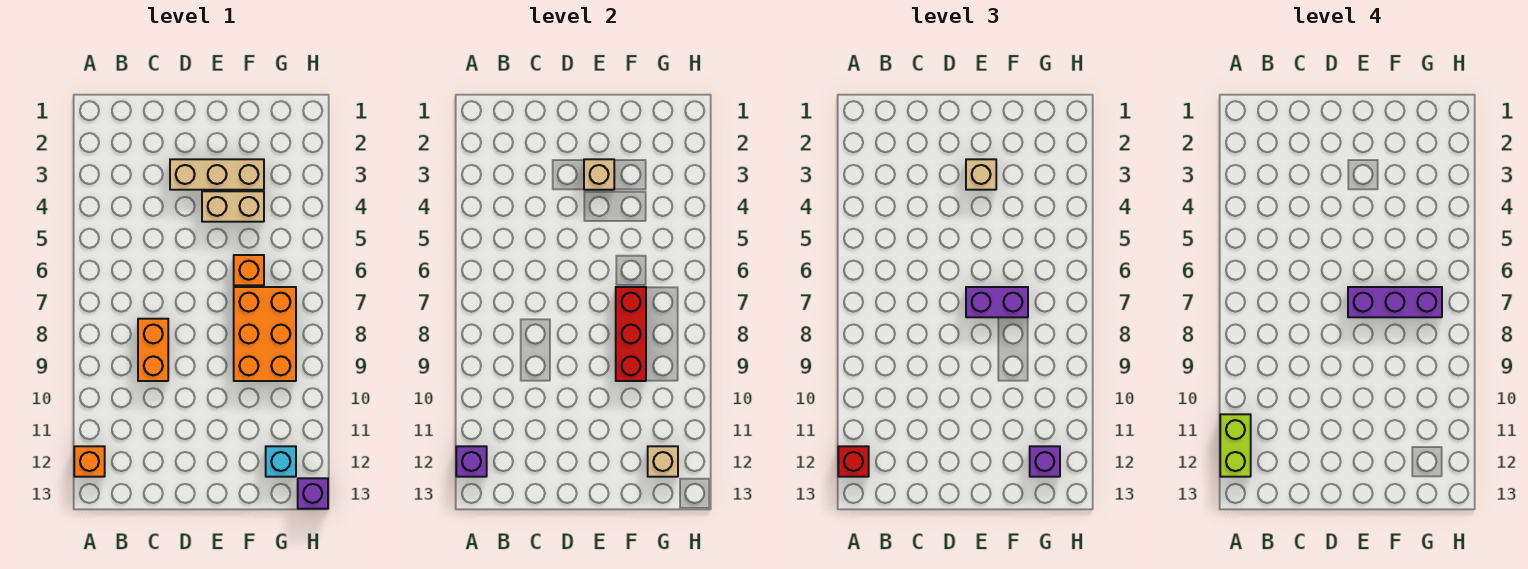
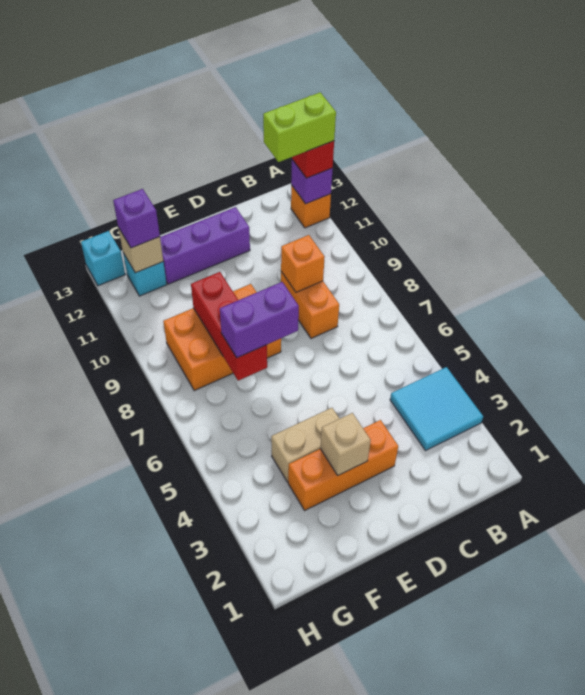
none -> cyan tile A3:B4 level 1
lime brick A11:A12 level 4 -> lime brick A12:B12 level 4
tan brick D3:F3 level 1 -> orange brick D3:F3 level 1
tan brick E3 level 3 -> none
purple brick E7:G7 level 4 -> purple brick D12:F12 level 1
orange brick F6 level 1 -> orange brick C9 level 2
orange brick F7:G9 level 1 -> orange brick E8:G9 level 1
purple brick H13 level 1 -> cyan brick H13 level 1

